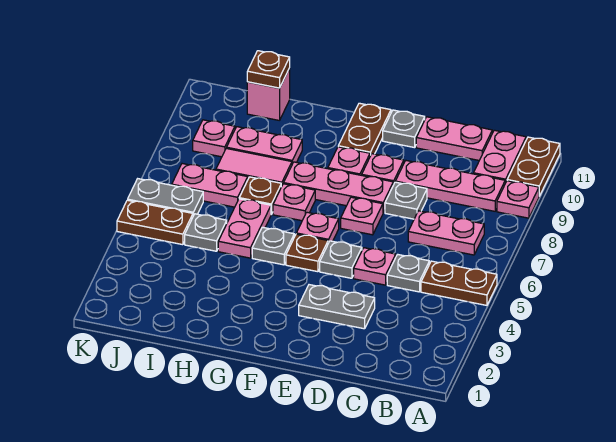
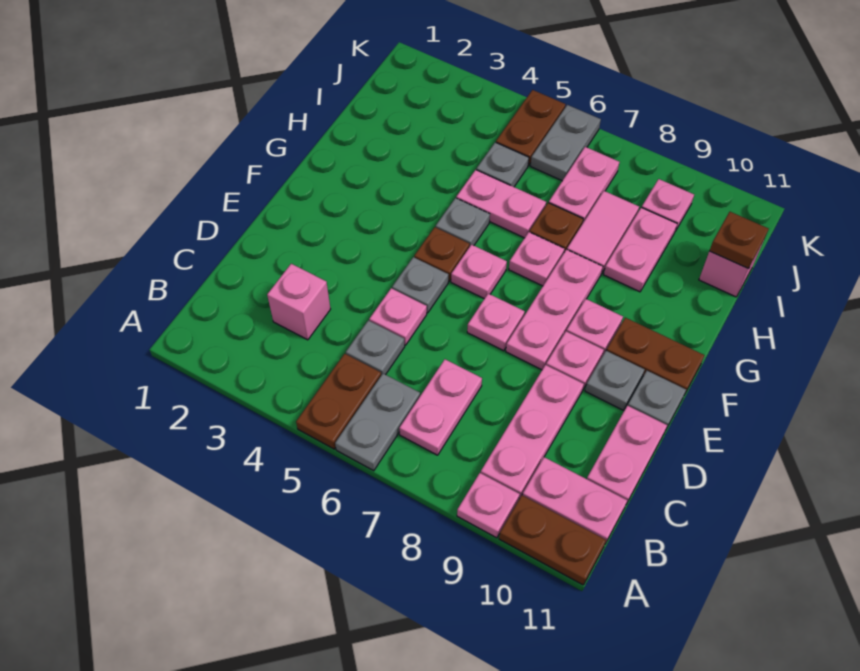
none -> pink brick C3 level 1
grey plate D3:E3 level 1 -> grey plate A6:B6 level 1
grey plate D8 level 1 -> grey plate E10 level 1

